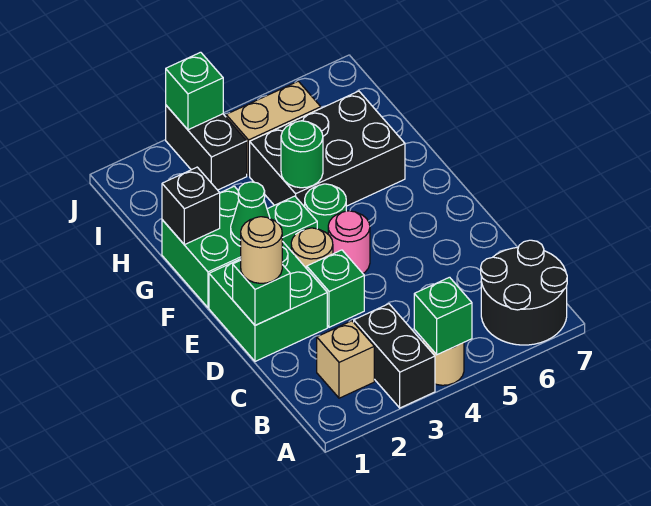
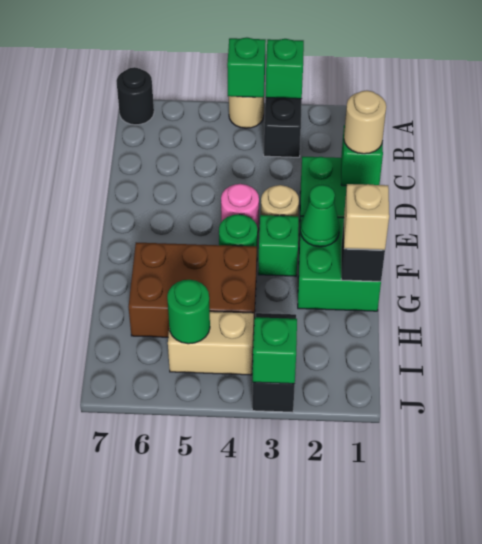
black round brick A6:B7 level 1 -> black round brick A7 level 1
tan brick B2 level 1 -> tan brick G1 level 3
green brick D3 level 1 -> green brick A3 level 2
black brick G4:H6 level 1 -> brown brick G4:H6 level 1
green round brick G4 level 2 -> green round brick I5 level 2

